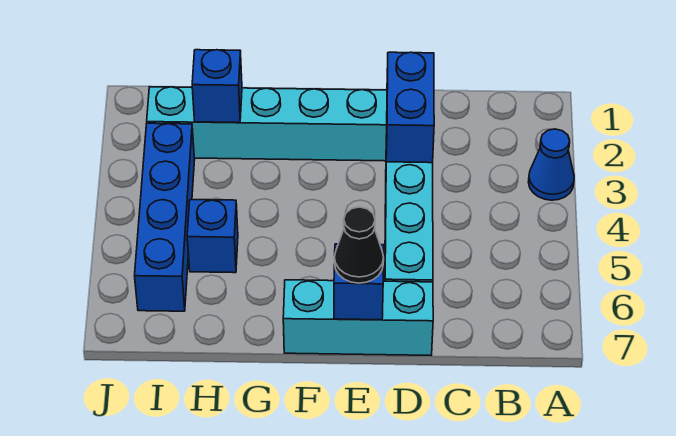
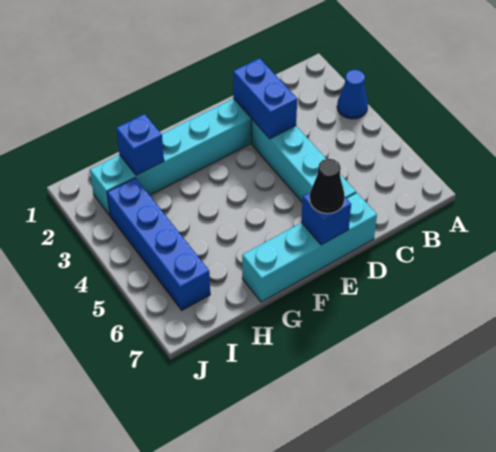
cyan brick D7:F7 level 1 -> cyan brick D7:G7 level 1
blue brick H5 level 1 -> none

